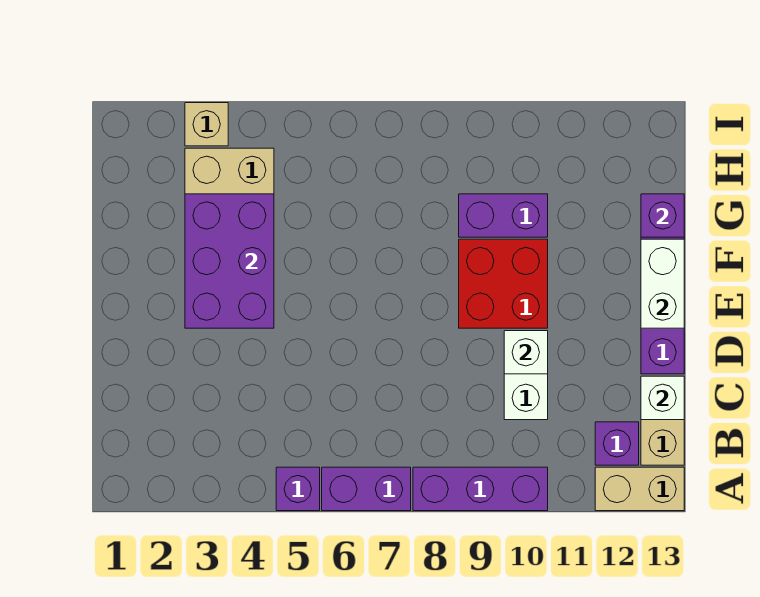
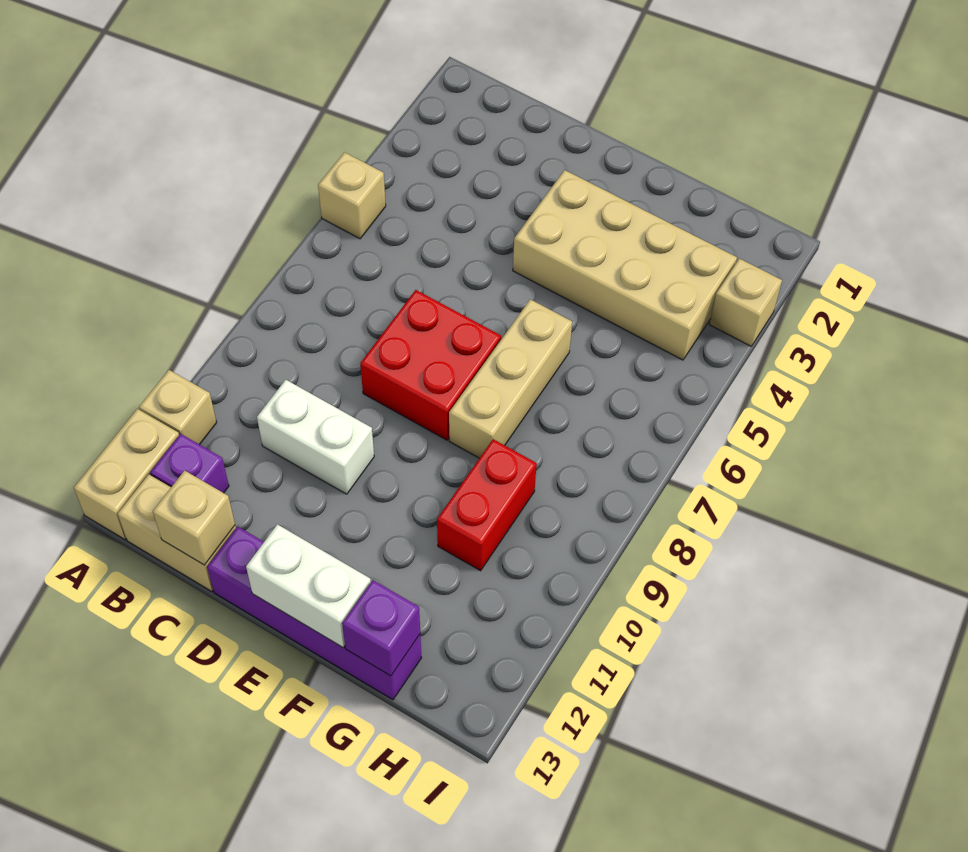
purple brick A5 level 1 -> tan brick A5 level 1
purple brick A6:A7 level 1 -> none
purple brick A8:A10 level 1 -> none
none -> tan brick A11 level 1
white brick C13 level 2 -> tan brick C13 level 2
white brick D10 level 2 -> none
purple brick E3:G4 level 2 -> none
red brick E9:F10 level 1 -> red brick D7:E8 level 1
none -> tan brick F6:F8 level 1
purple brick G9:G10 level 1 -> red brick G9:G10 level 1

